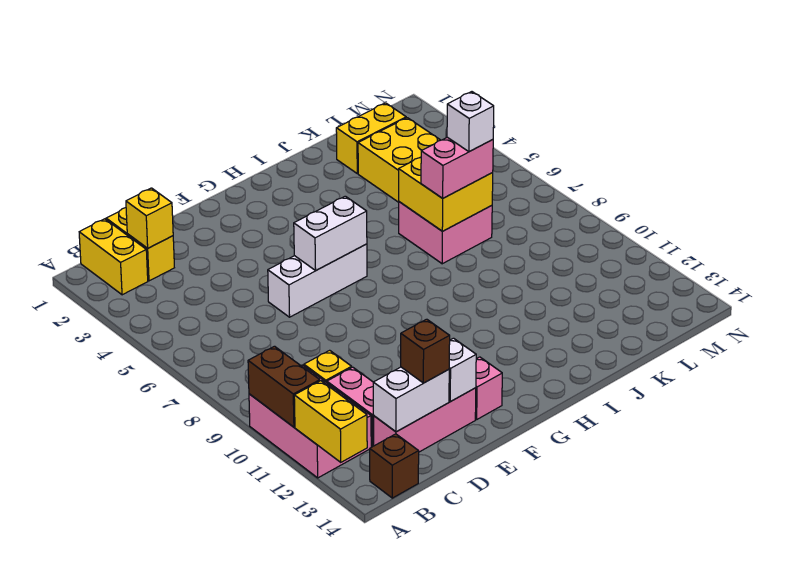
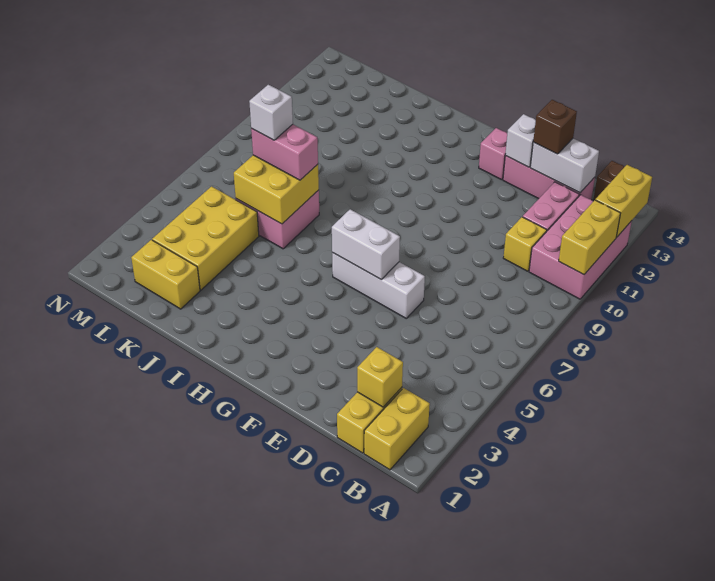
brown brick A10:A11 level 2 -> yellow brick A10:A11 level 2

